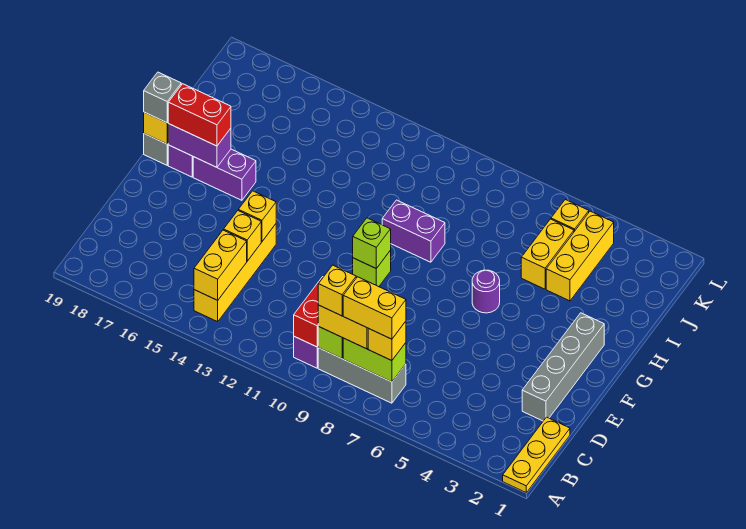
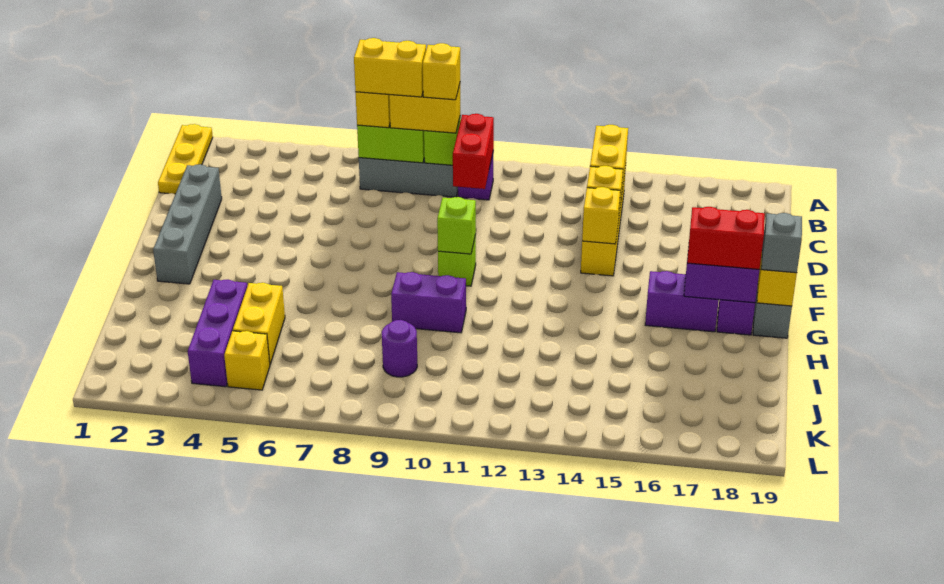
purple round brick G6 level 1 -> purple round brick J9 level 1
yellow brick I4:K4 level 1 -> purple brick I4:K4 level 1

